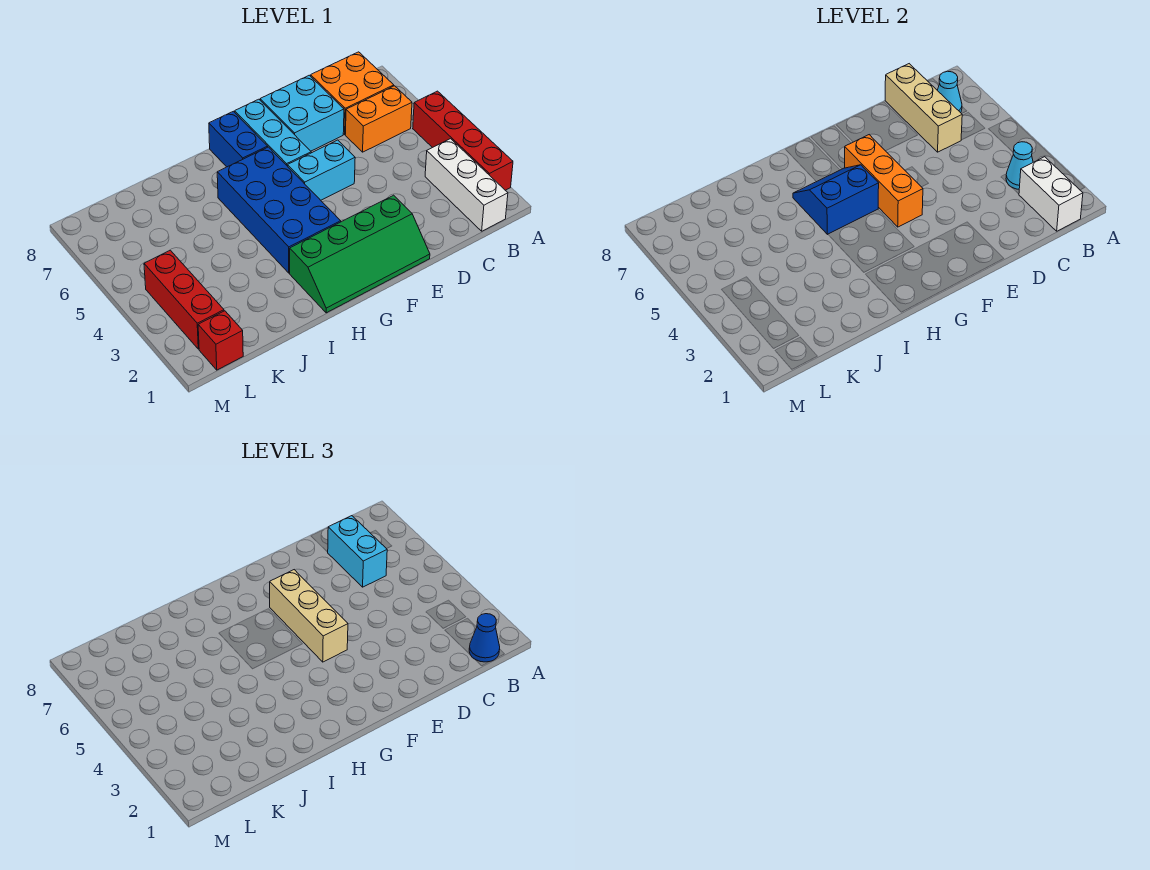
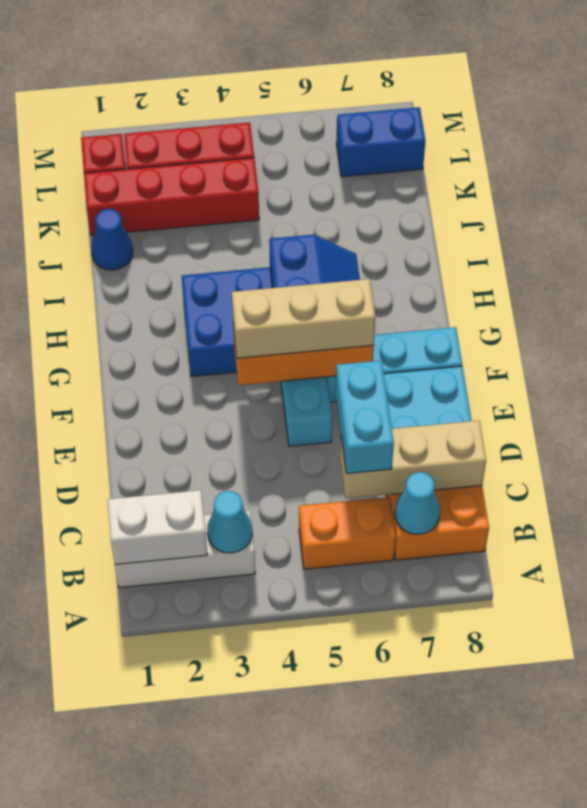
red brick A2:A5 level 1 -> red brick K1:K4 level 1
blue cone B1 level 3 -> blue cone J1 level 1
orange brick B6:C6 level 1 -> orange brick B5:B6 level 1
cyan brick C6:C7 level 3 -> cyan brick C6:D6 level 3
green slope E1:H2 level 1 top 2 -> none
blue brick G7:G8 level 1 -> blue brick L7:L8 level 1

